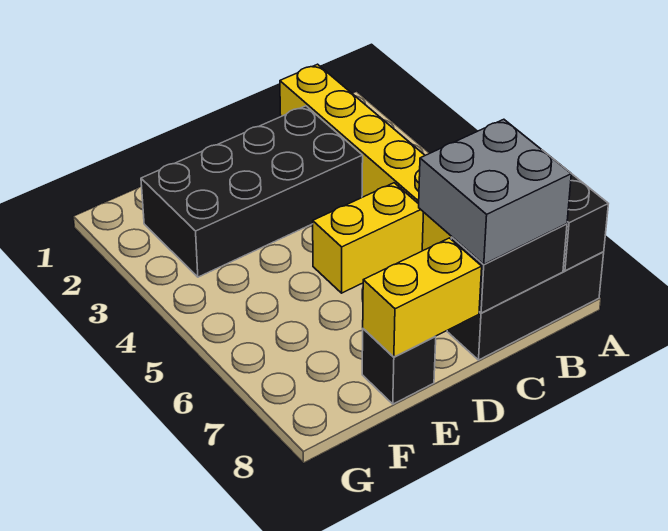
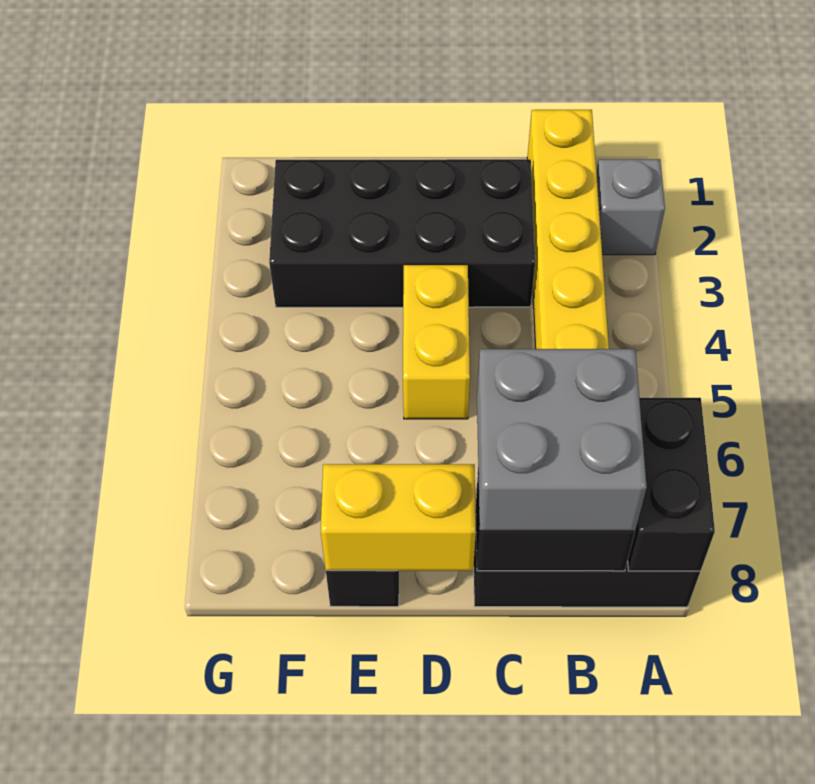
none -> grey brick A2 level 1
yellow brick C5:D5 level 1 -> yellow brick D4:D5 level 1

